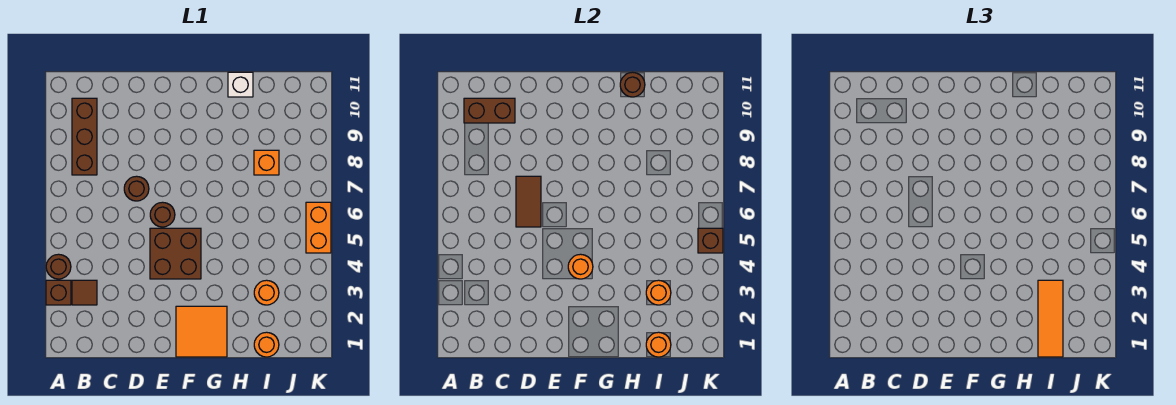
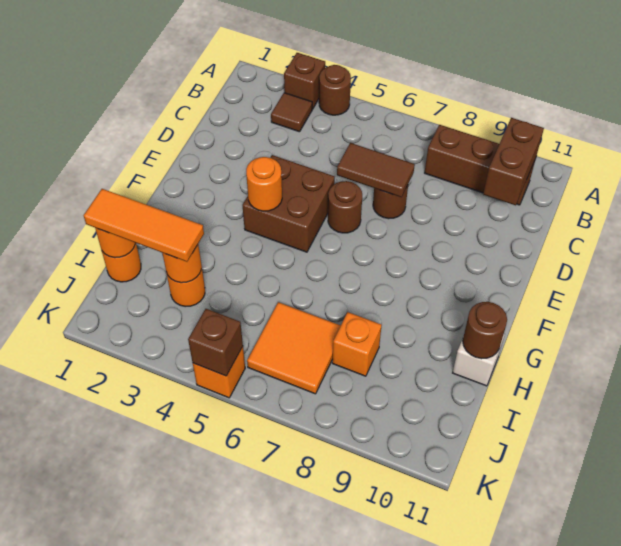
orange tile F1:G2 level 1 -> orange tile I6:J7 level 1
orange brick K5:K6 level 1 -> orange brick K5 level 1

